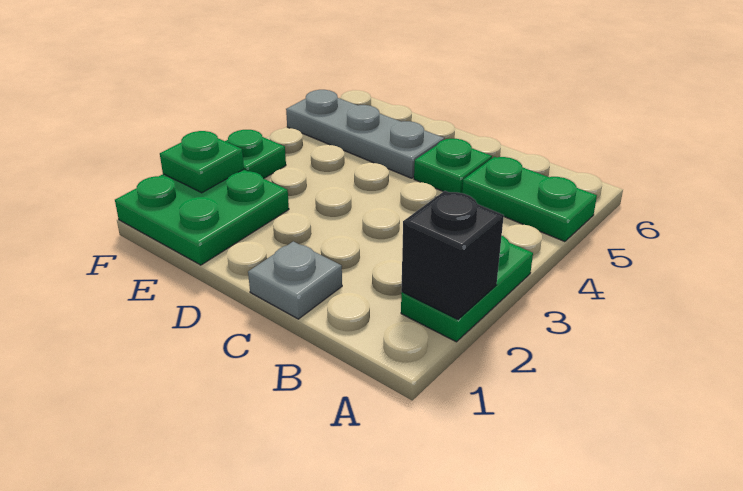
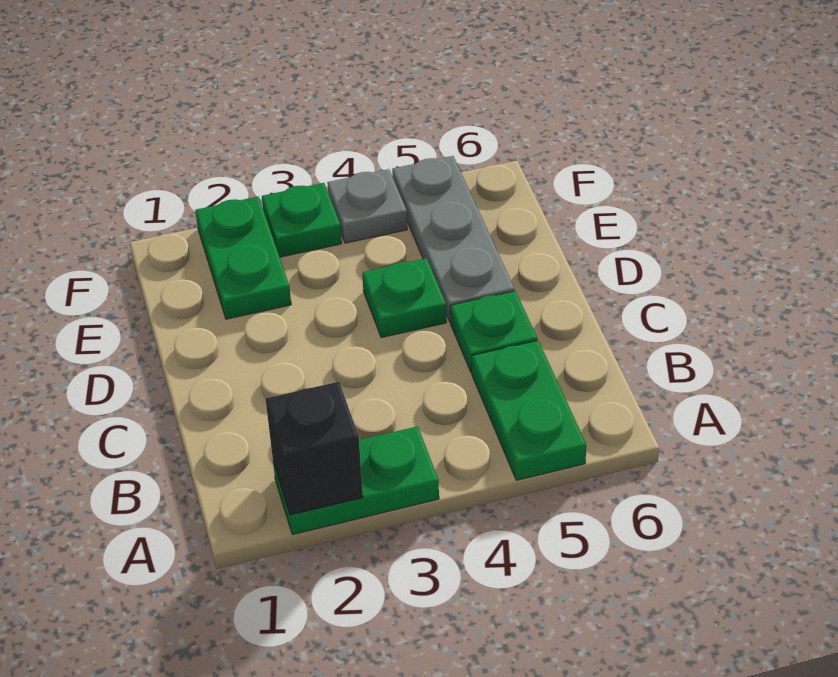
grey plate C1 level 1 -> grey plate F4 level 1
green plate E1:F2 level 1 -> green plate E2:F2 level 1
green plate F2 level 2 -> green plate D4 level 1

